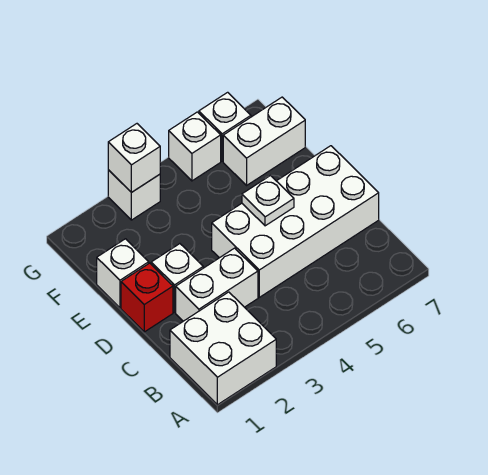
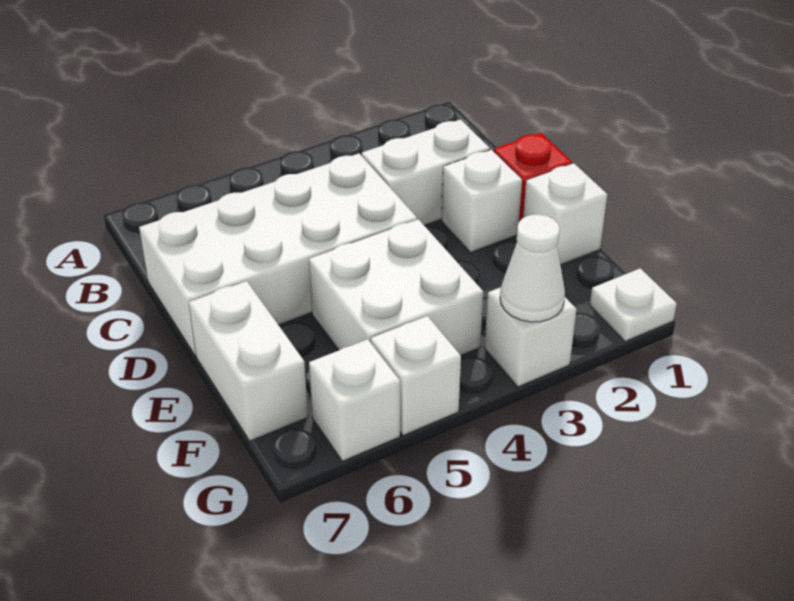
white brick A1:B2 level 1 -> white brick E4:F5 level 1
white plate D5 level 2 -> white plate G1 level 1
white brick F6:F7 level 1 -> white brick E7:F7 level 1
white brick G3 level 2 -> white cone G3 level 2

